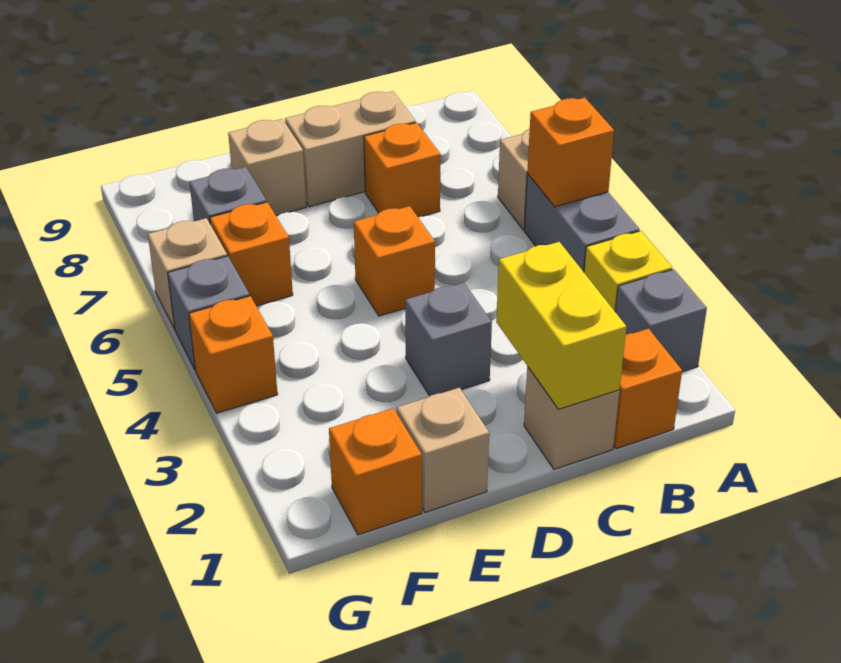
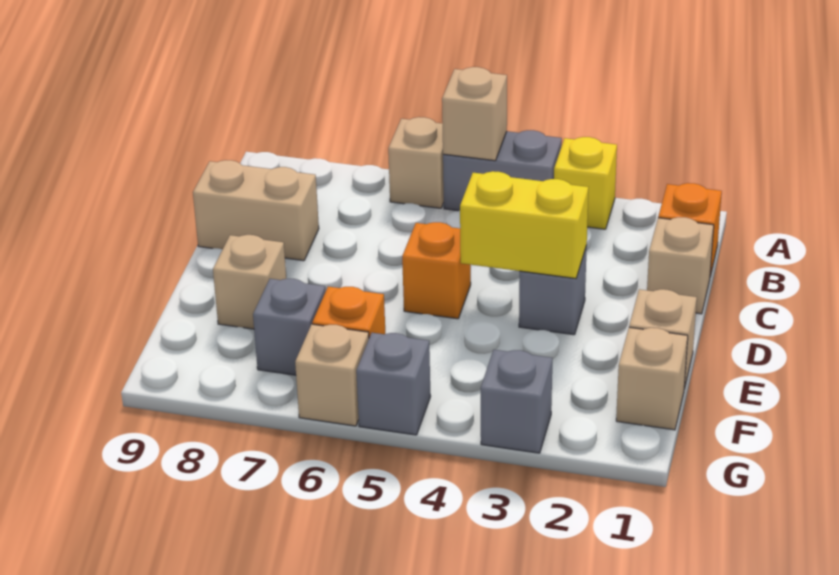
grey brick A2 level 1 -> grey brick G3 level 1
orange brick A5 level 2 -> tan brick A5 level 2
yellow brick C1:C2 level 2 -> yellow brick D3:D4 level 2
orange brick C7 level 1 -> none
tan brick C8:D8 level 1 -> tan brick C8:C9 level 1
orange brick F1 level 1 -> tan brick F1 level 1
orange brick G4 level 1 -> none

